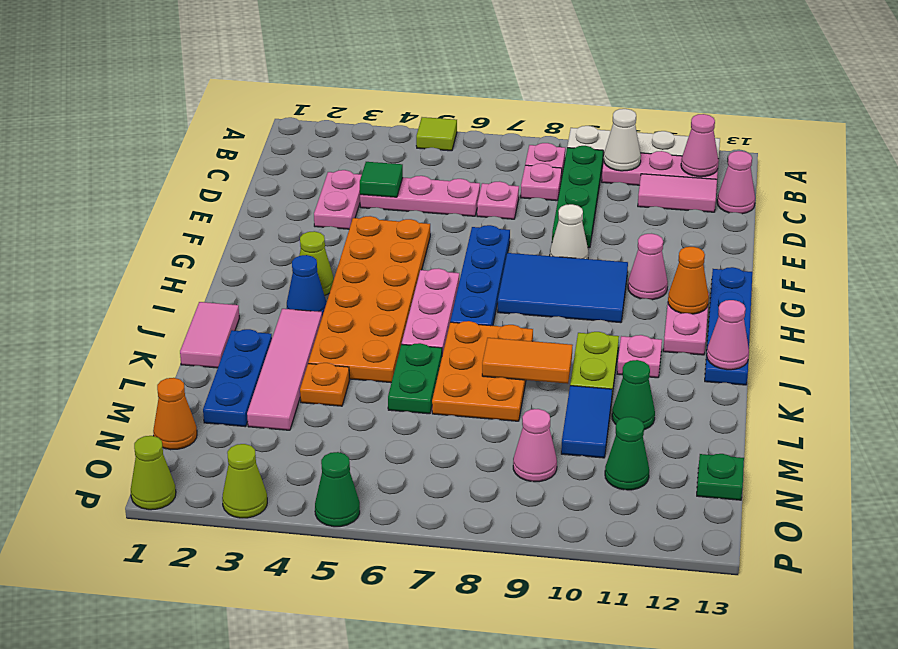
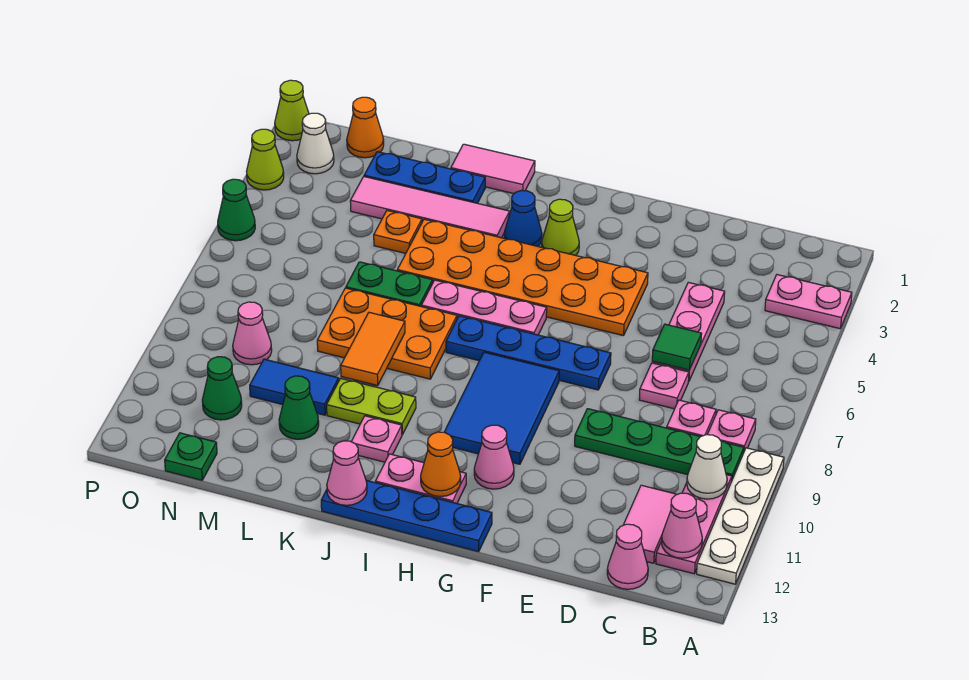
lime tile A5 level 1 -> none
pink plate D3:E3 level 1 -> pink plate A3:B3 level 1
green tile D4 level 2 -> green tile D6 level 2
white cone F9 level 1 -> white cone O2 level 1

